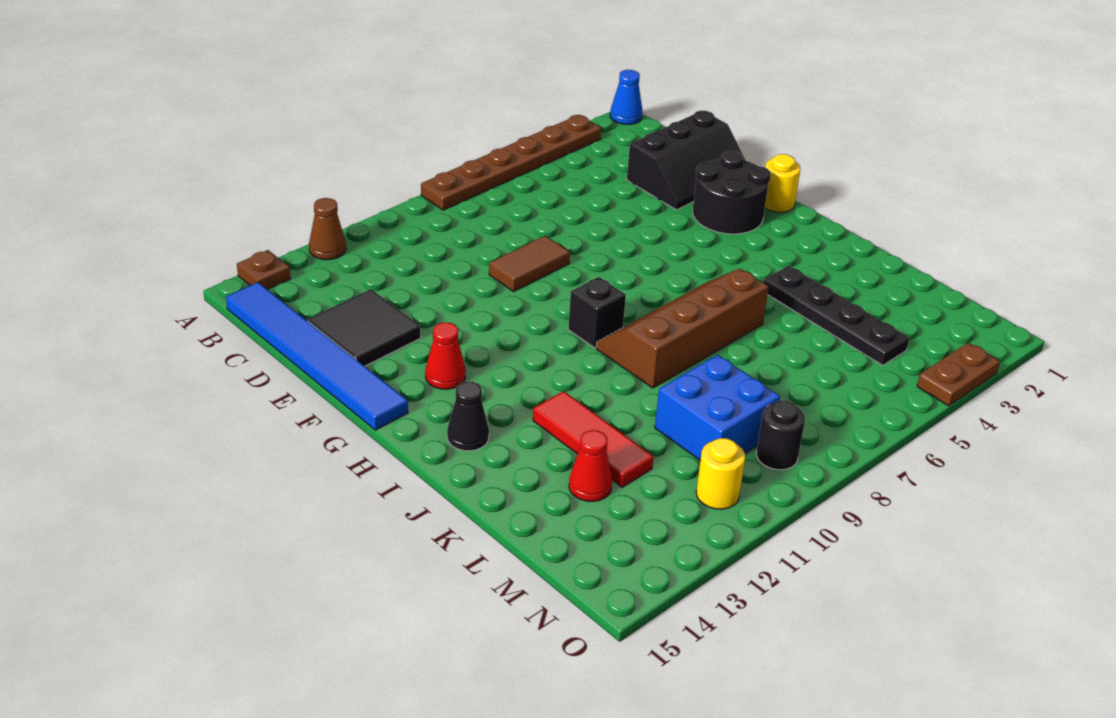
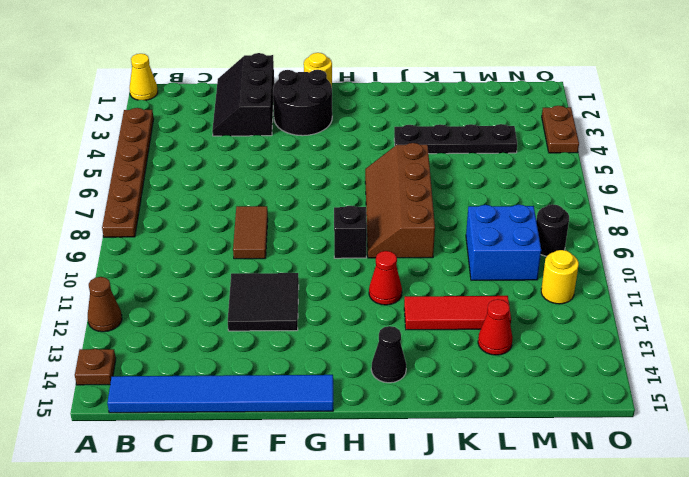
blue cone A1 level 1 -> yellow cone A1 level 1
black slope D1:E3 level 1 top D -> black slope D1:E3 level 1 top E
black tile D13:E14 level 1 -> black tile E11:F12 level 1
red cone G13 level 1 -> red cone I11 level 1

